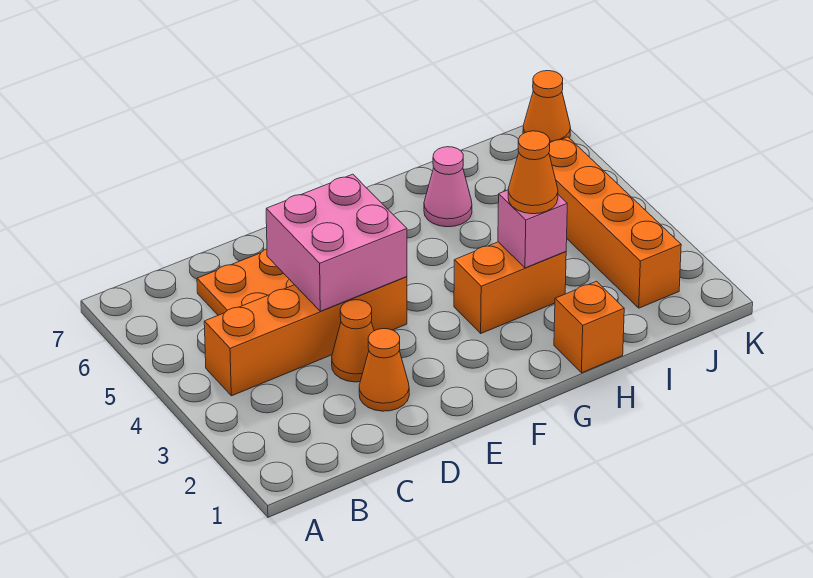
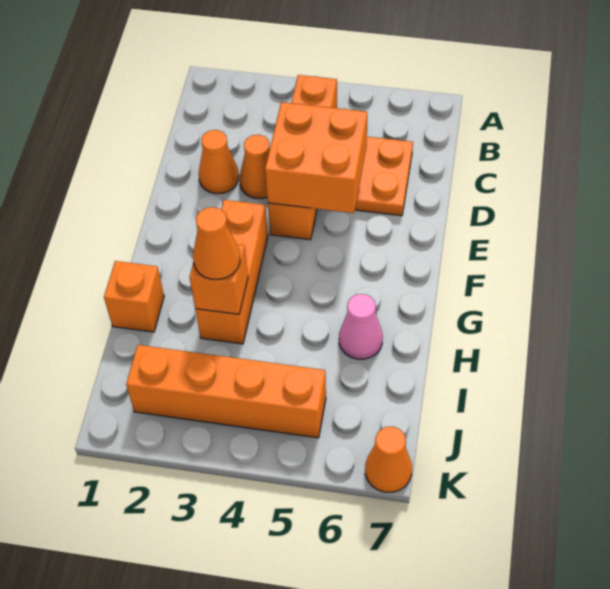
pink brick D4:E5 level 2 -> orange brick D4:E5 level 2
orange brick G3:H3 level 1 -> orange brick F3:H3 level 1
pink brick H3 level 2 -> orange brick H3 level 2

